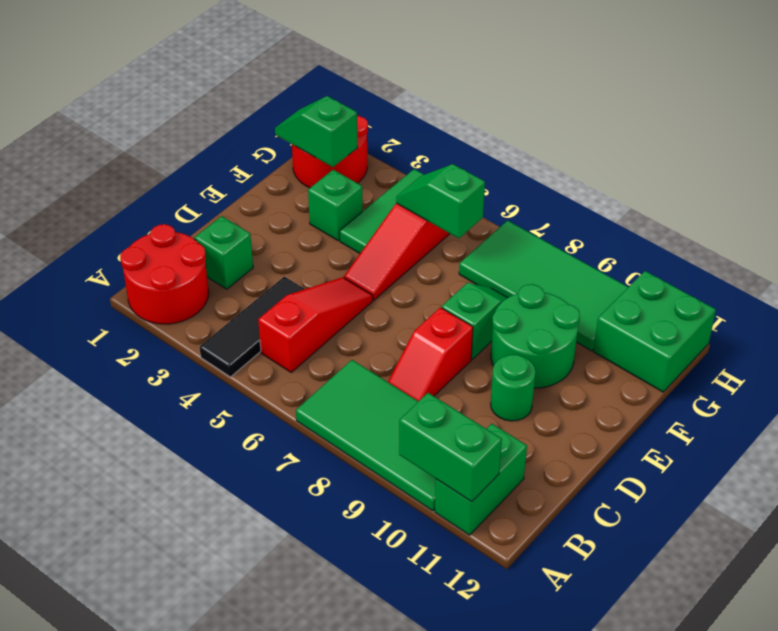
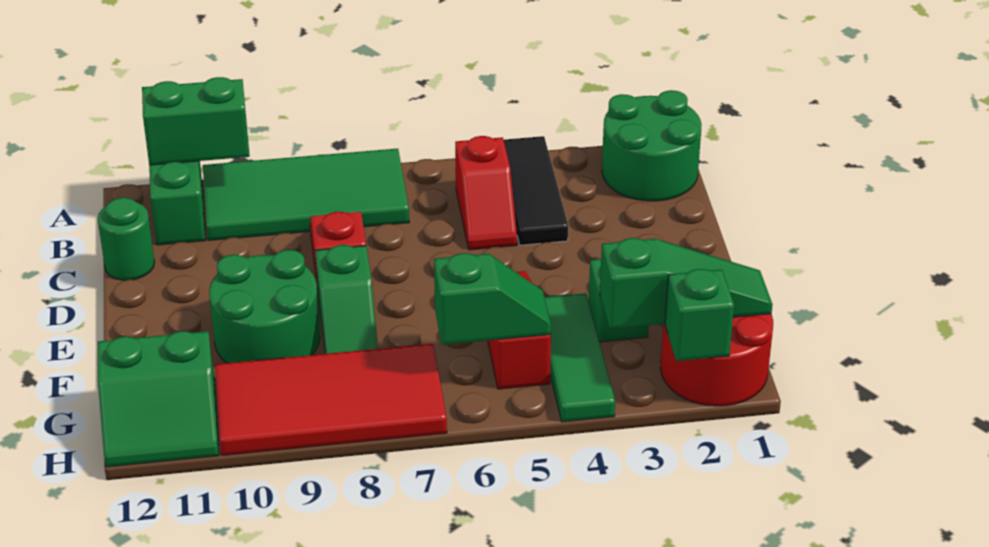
red round brick A1:B2 level 1 -> green round brick A1:B2 level 1
red slope B5:D5 level 1 top B -> red slope B5:C5 level 1 top B
green brick C2 level 1 -> green brick H2 level 2
green round brick D10 level 1 -> green round brick C12 level 1
green slope G1:G2 level 2 top 2 -> green slope G1:G3 level 2 top 3
green tile G7:H10 level 1 -> red tile G7:H10 level 1
green brick G11:H12 level 1 -> green slope G11:H12 level 1 top G

